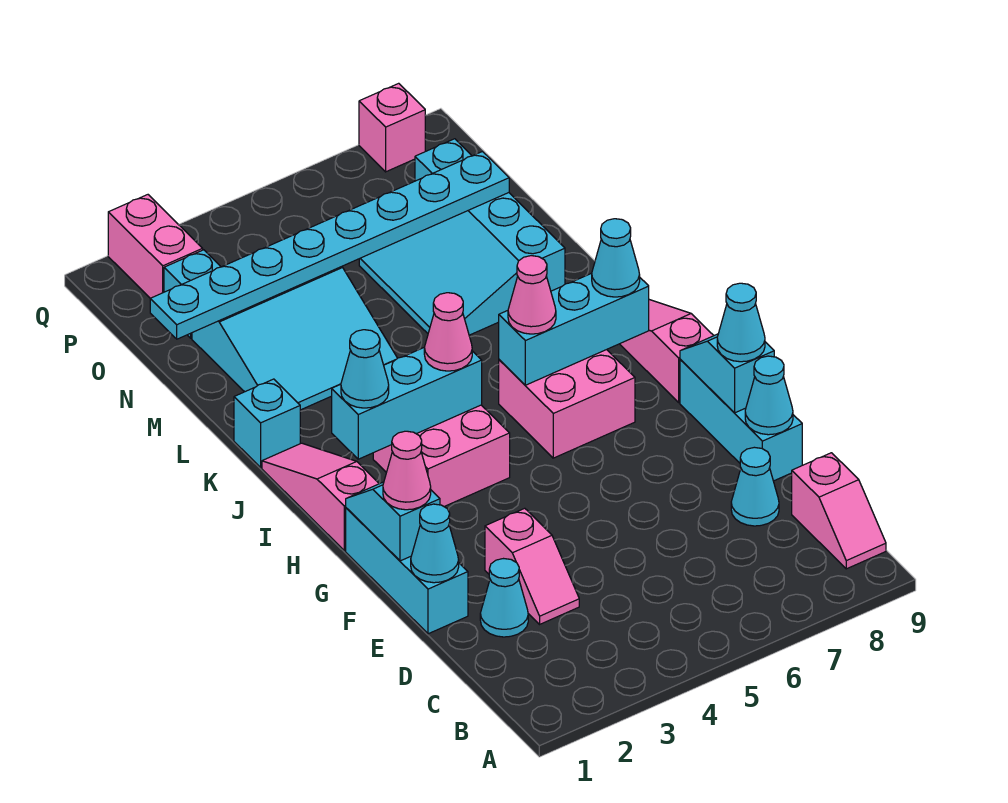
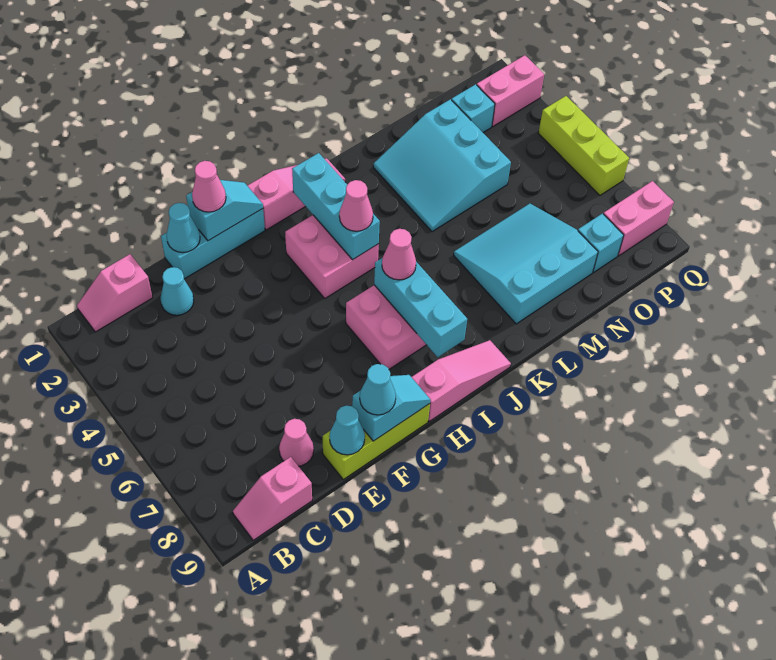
pink slope D3:E3 level 1 top E -> pink slope B1:C1 level 1 top C
cyan cone D8 level 1 -> pink cone D8 level 1
cyan brick E9:G9 level 1 -> lime brick E9:G9 level 1
cyan cone I2 level 3 -> none
cyan cone I8 level 3 -> none
cyan brick K1 level 1 -> none
cyan plate N1:N8 level 2 -> none
none -> lime brick Q4:Q6 level 1
pink brick Q8 level 1 -> pink brick P8:Q8 level 1

